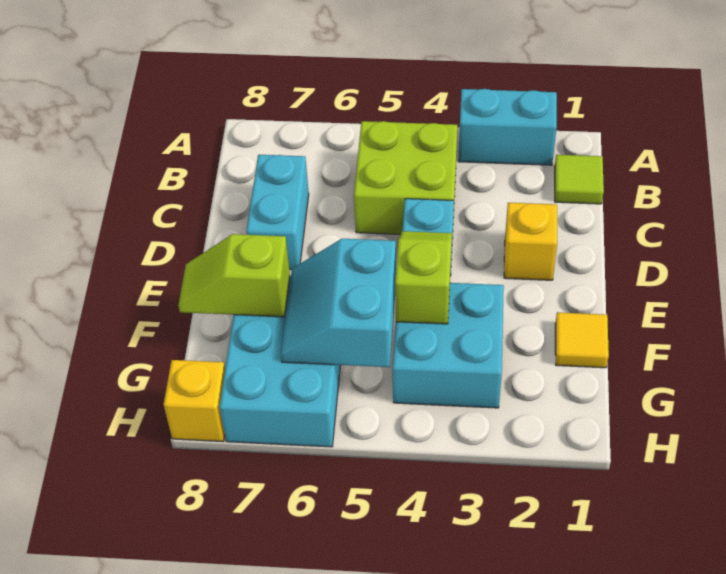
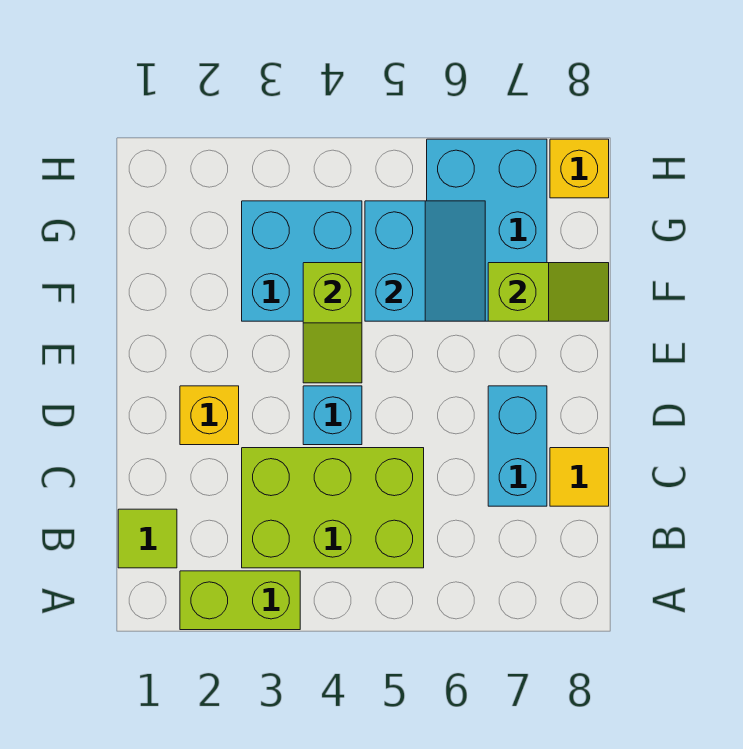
cyan brick A2:A3 level 1 -> lime brick A2:A3 level 1
lime brick B4:C5 level 1 -> lime brick B3:C5 level 1
yellow tile F1 level 1 -> yellow tile C8 level 1

